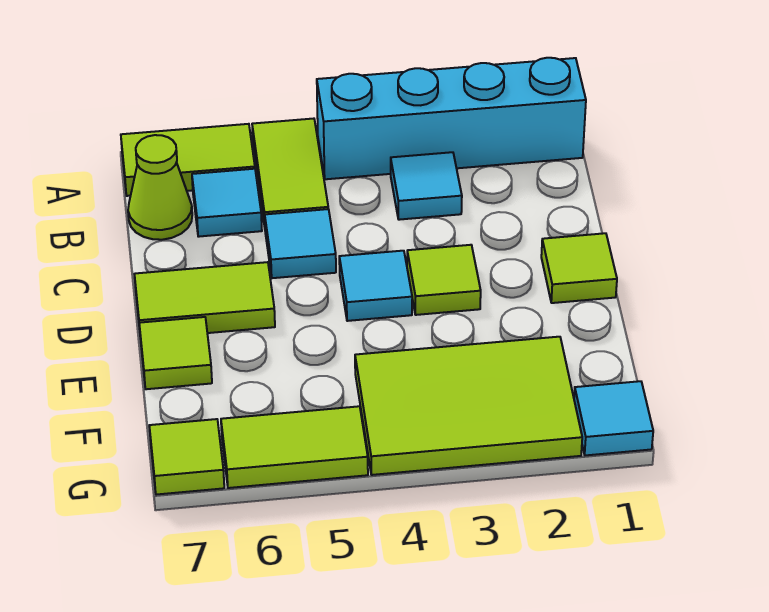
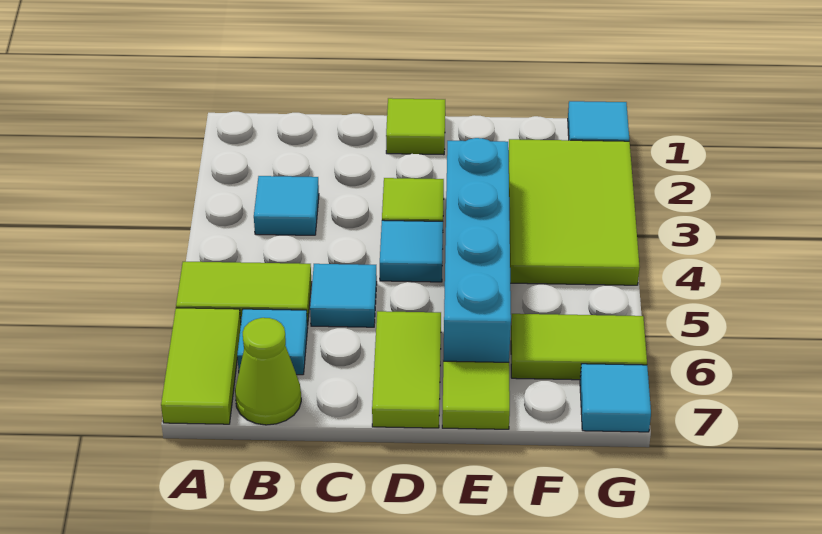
cyan brick A1:A4 level 1 -> cyan brick E3:E6 level 1
lime tile G5:G6 level 1 -> lime tile F6:G6 level 1
lime tile G7 level 1 -> cyan tile G7 level 1

